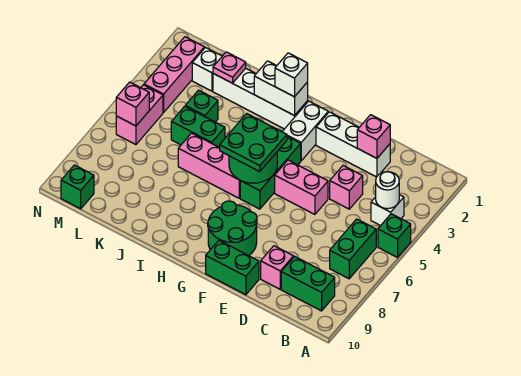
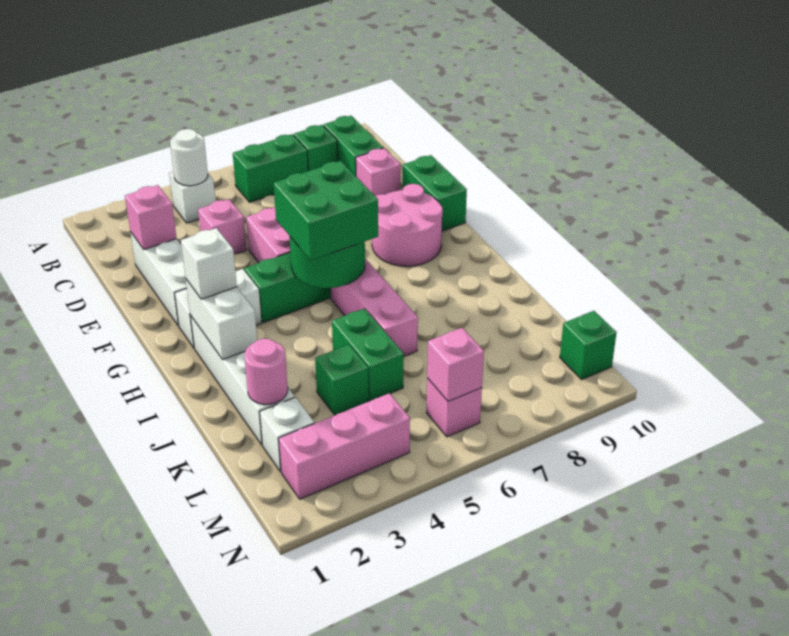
green brick A5 level 1 -> green brick B8 level 1
green round brick F8:G9 level 1 -> pink round brick F8:G9 level 1
green plate G5:H6 level 3 -> green brick G5:H6 level 3
pink plate K2 level 2 -> pink round brick K2 level 2
pink brick M5:M6 level 1 -> pink brick M6 level 1

